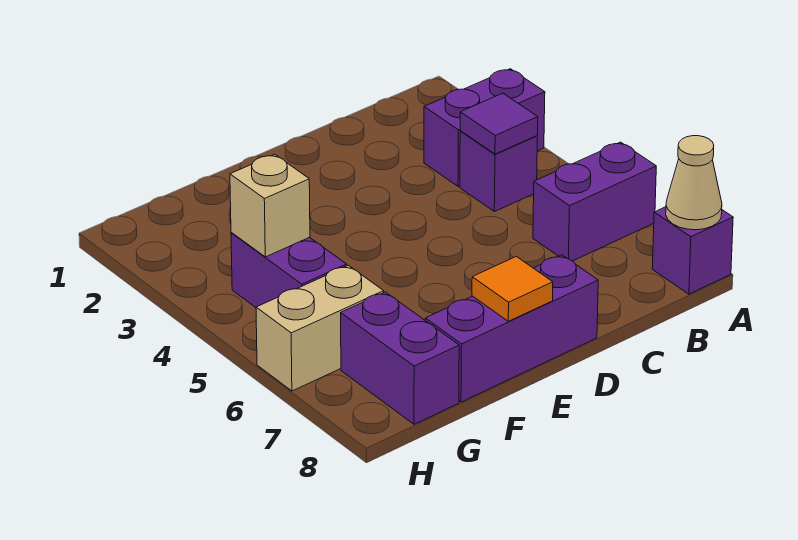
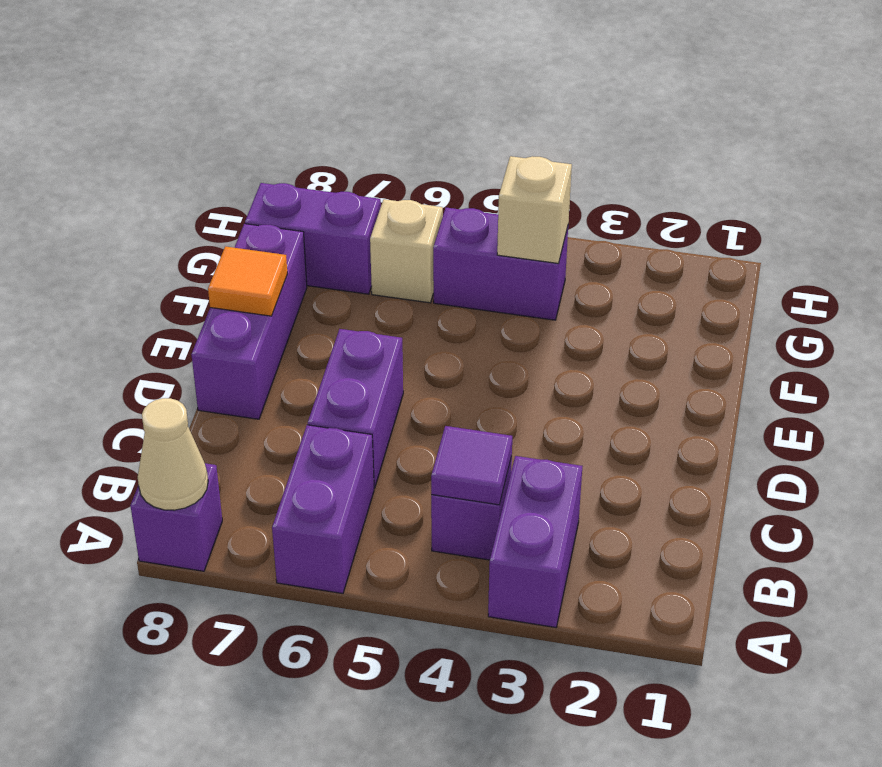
none -> purple brick C6:D6 level 1
tan brick G6:H6 level 1 -> tan brick G6 level 1

